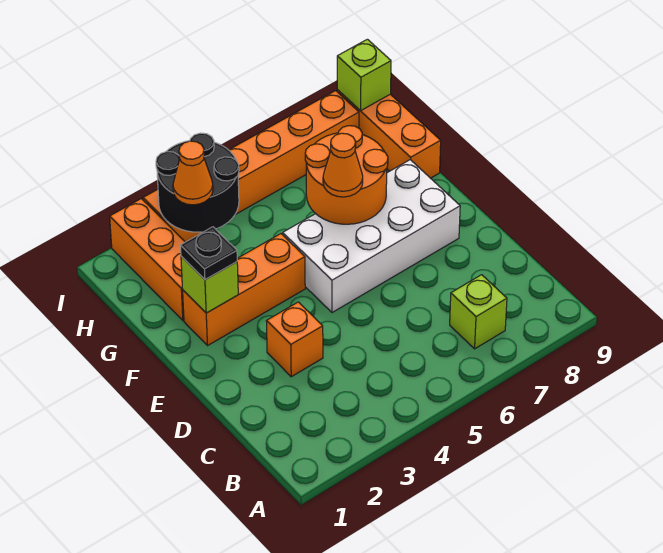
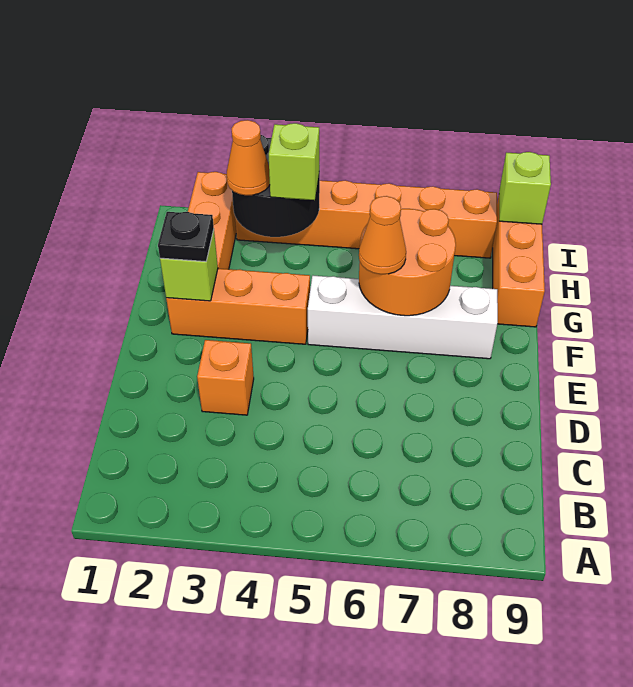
lime brick B7 level 1 -> lime brick H4 level 3
white brick E5:F8 level 1 -> white brick F5:F8 level 1

